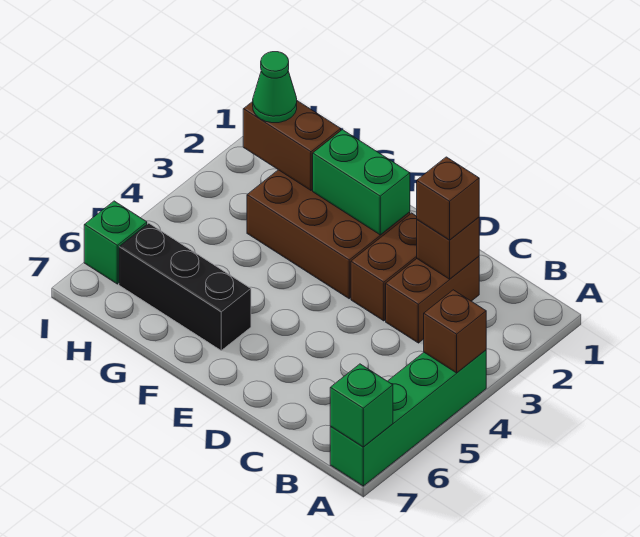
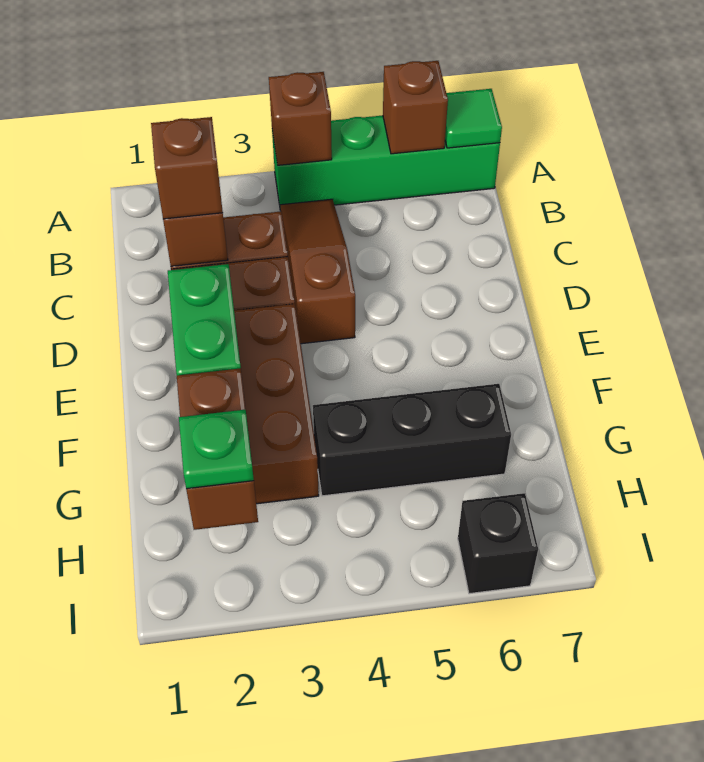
none -> brown brick A6 level 2
green brick A7 level 2 -> green tile A7 level 2
none -> brown slope B4:D4 level 1 top D
black brick F6:H6 level 1 -> black brick G4:G6 level 1
green cone H2 level 3 -> green plate H2 level 3
green brick I6 level 1 -> black brick I6 level 1

